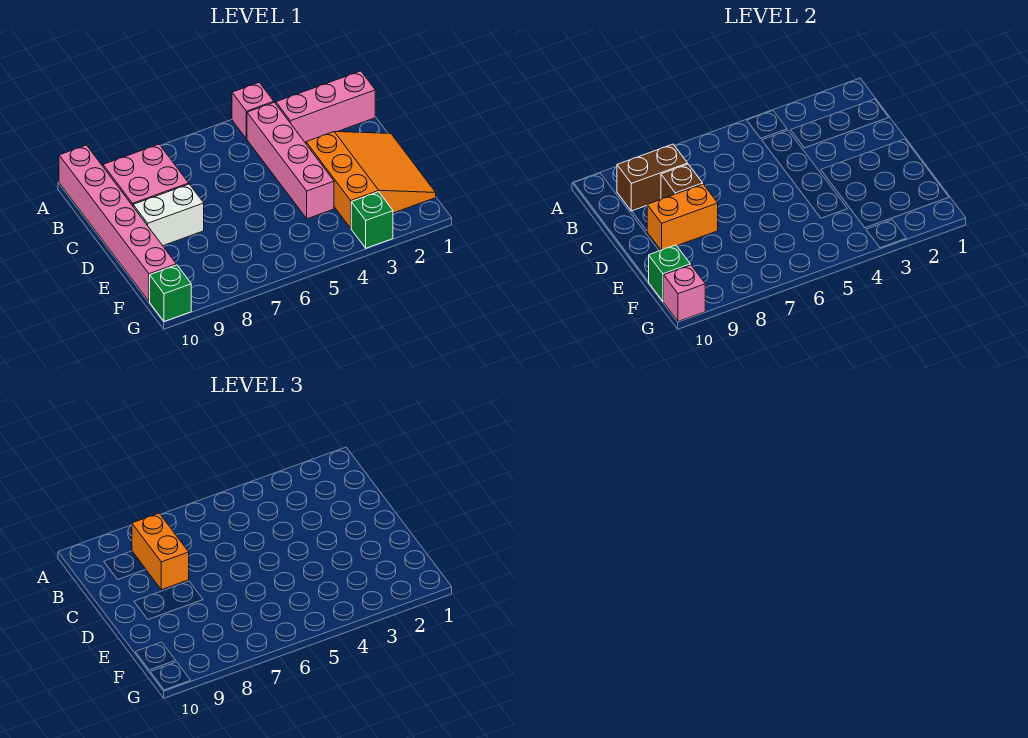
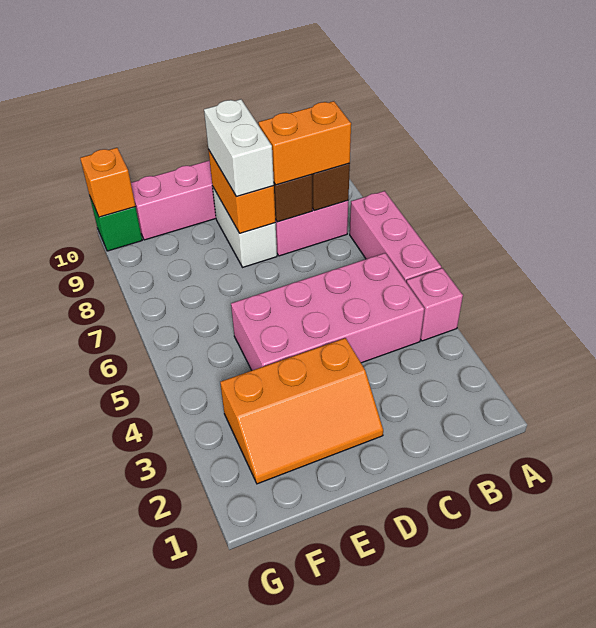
pink brick B1:B3 level 1 -> pink brick A5:A7 level 1
pink brick B4:E4 level 1 -> pink brick B4:E5 level 1
orange slope D1:F3 level 1 top 3 -> orange slope D2:F3 level 1 top 3
none -> white brick D8:D9 level 3
green brick F10 level 2 -> none
green brick G3 level 1 -> none
pink brick G10 level 2 -> orange brick G10 level 2

